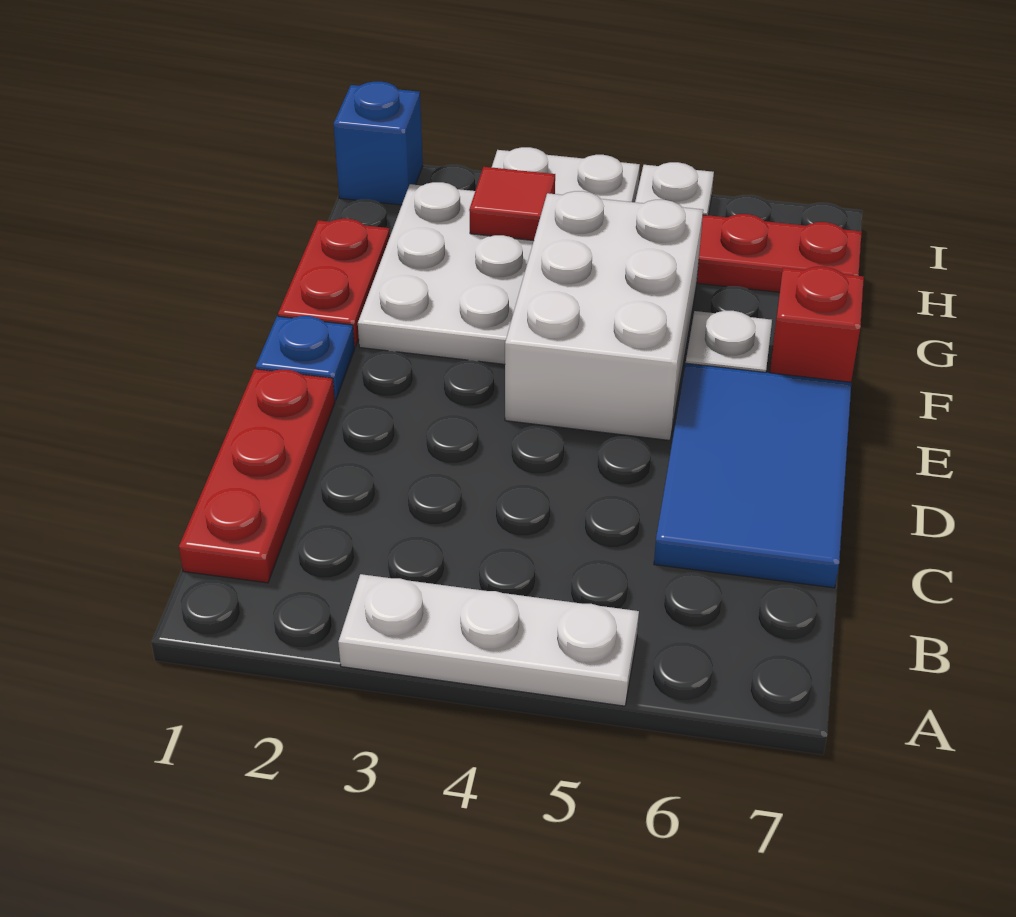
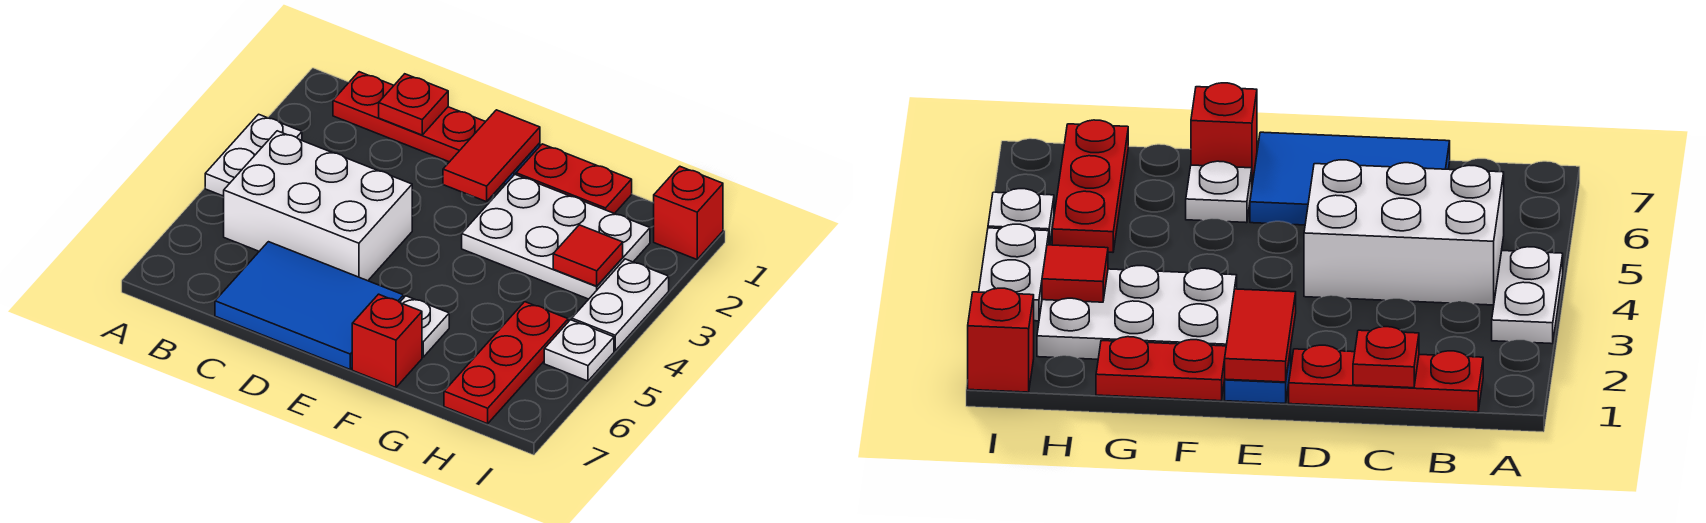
white plate A3:A5 level 1 -> white plate A3:A4 level 1
none -> red plate C1 level 2
none -> red tile E1:E2 level 2
white brick E4:G5 level 1 -> white brick B4:D5 level 1
blue brick I1 level 1 -> red brick I1 level 1

